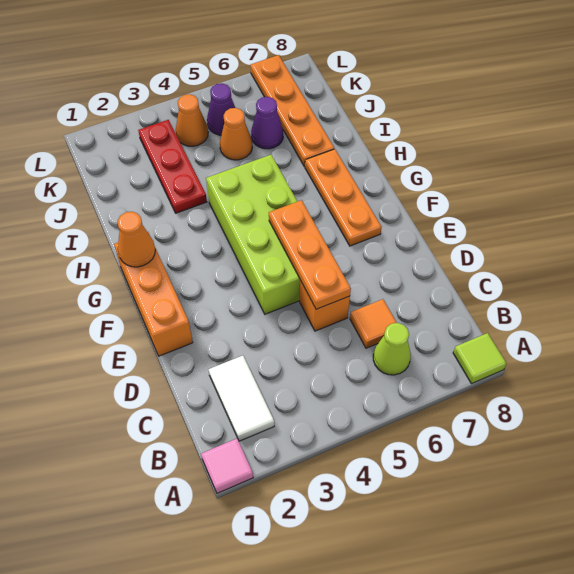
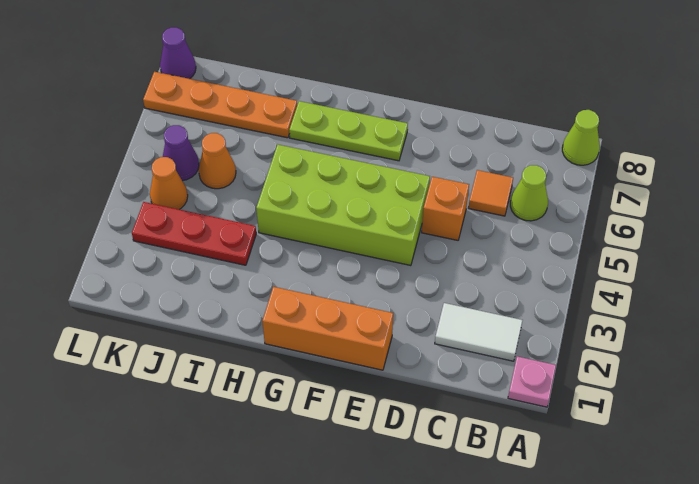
pink tile A1 level 1 -> pink plate A1 level 1
lime tile A8 level 1 -> lime cone A8 level 1
orange plate D5:F5 level 2 -> none
orange plate F7:H7 level 1 -> lime plate F7:H7 level 1
orange cone G1 level 2 -> none
purple cone J6 level 1 -> purple cone L8 level 1

